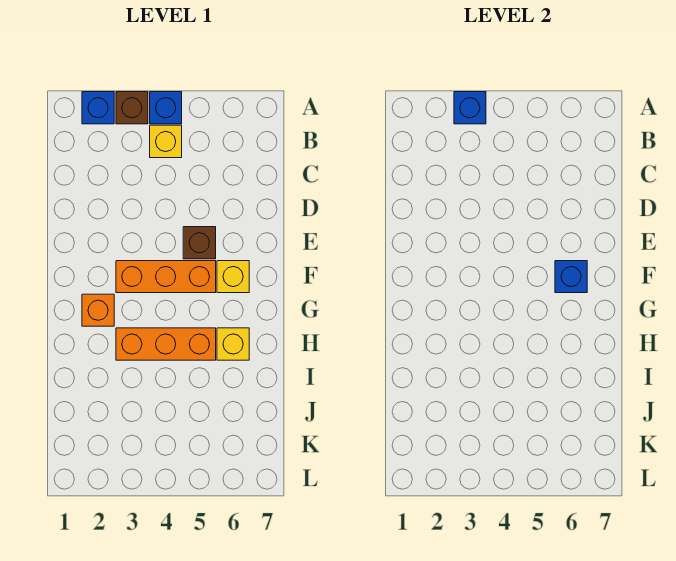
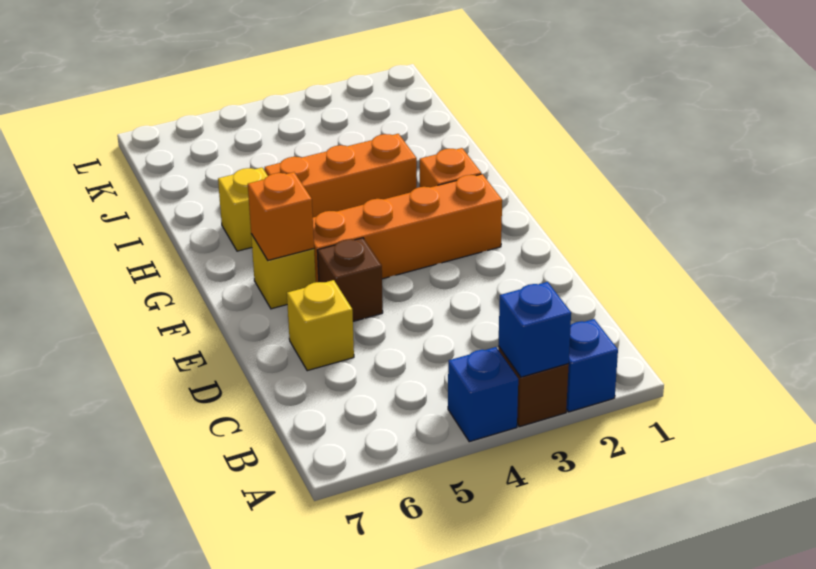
yellow brick B4 level 1 -> yellow brick D6 level 1
orange brick F3:F5 level 1 -> orange brick F2:F5 level 1
blue brick F6 level 2 -> orange brick F6 level 2

